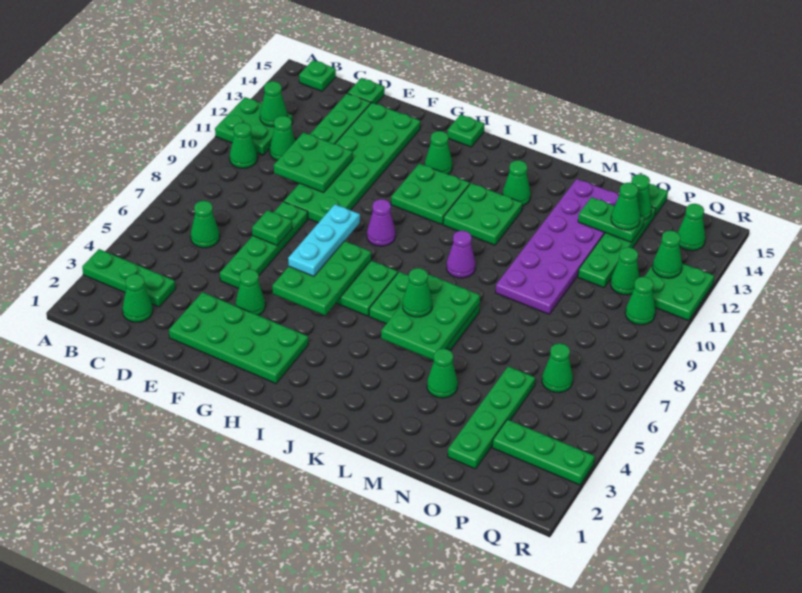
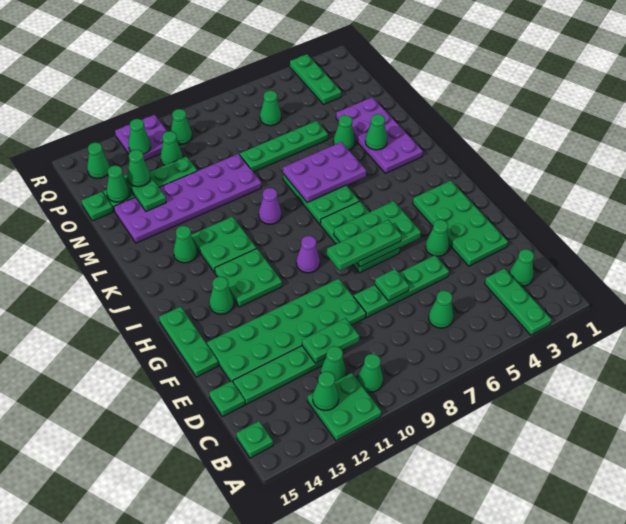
green plate D10:E11 level 2 -> green plate D10:D11 level 2
cyan plate G6:G8 level 3 -> green plate G6:G8 level 3
green plate H15 level 1 -> green plate F15:H15 level 1
none -> purple plate K2:N3 level 1
green plate K5:L7 level 2 -> purple plate K5:L7 level 2
green cone K6 level 3 -> green cone L3 level 2
green plate O2:O5 level 1 -> green plate N5:N8 level 1
green plate Q11:R12 level 1 -> purple plate Q11:R12 level 1

